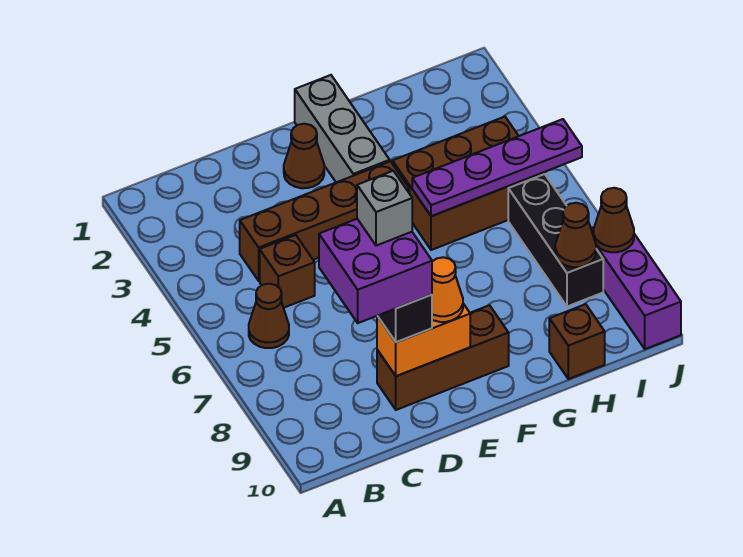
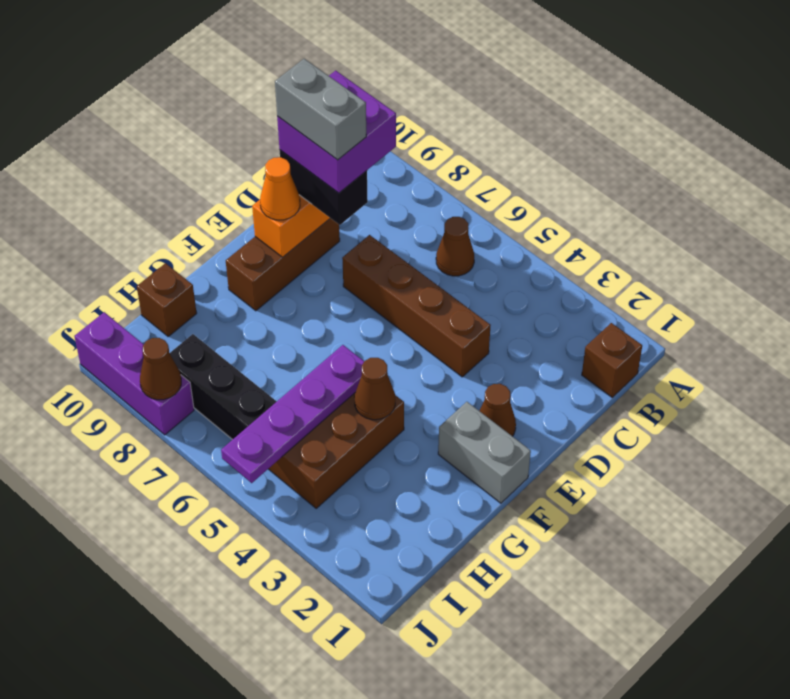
brown brick C4:F4 level 1 -> brown brick D4:D7 level 1
brown brick C5 level 1 -> brown brick B1 level 1
grey brick D8 level 5 -> grey brick D8:D9 level 5
grey brick F1:F3 level 1 -> grey brick F1:F2 level 1
brown cone I8 level 2 -> brown cone G4 level 2

